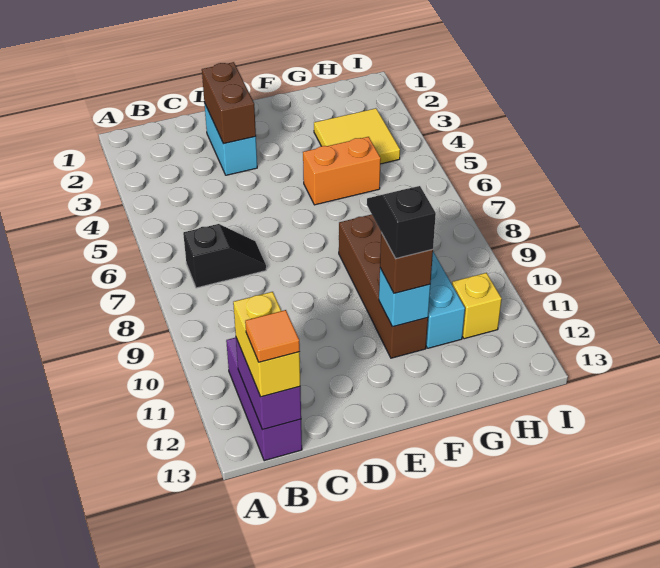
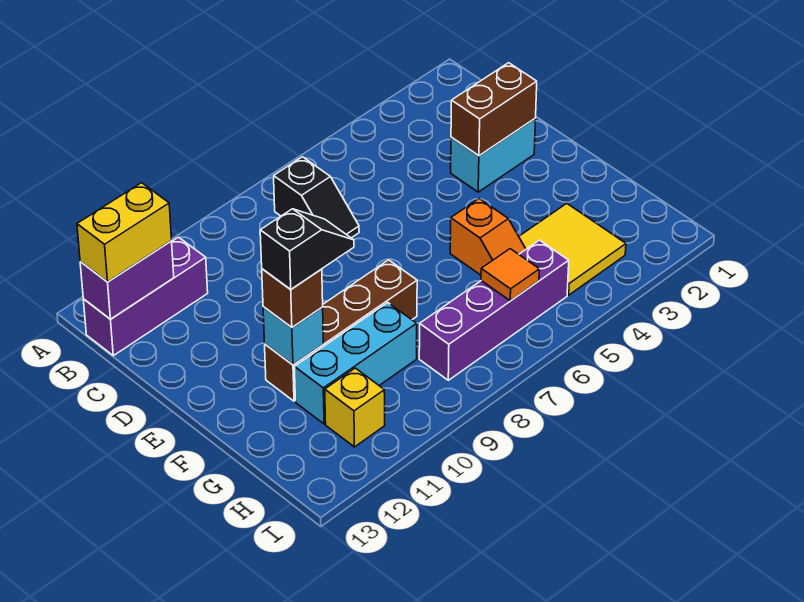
orange tile B13 level 4 -> orange tile H6 level 2
orange brick F5:G5 level 1 -> orange slope F5:G5 level 1 top F
none -> purple brick H5:H8 level 1

